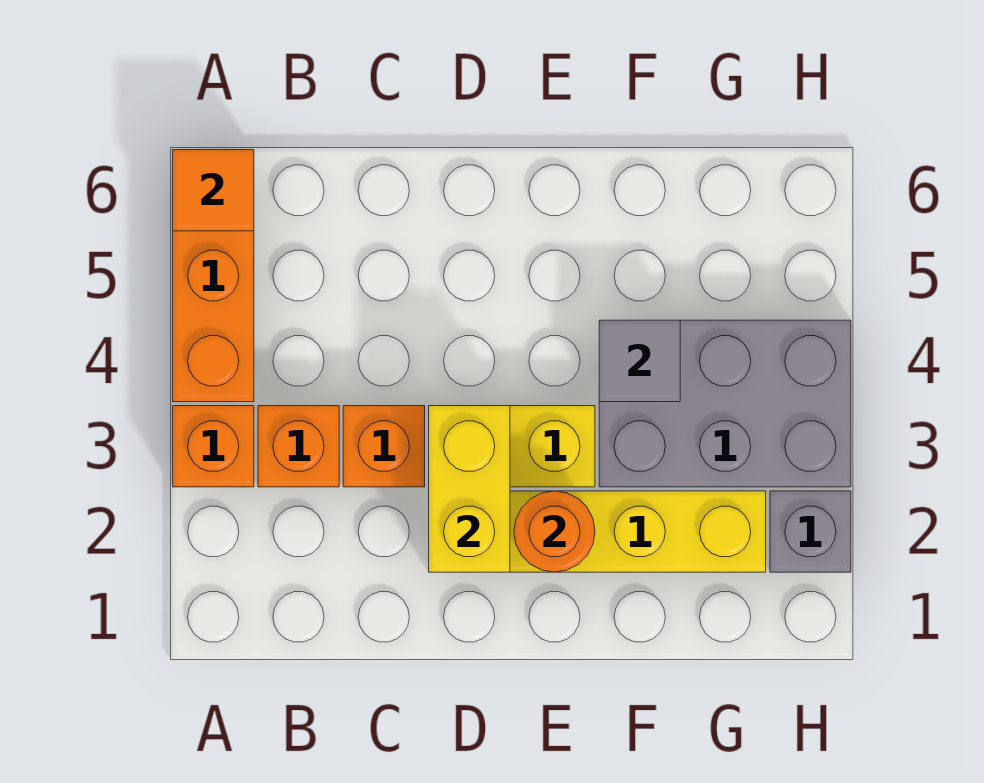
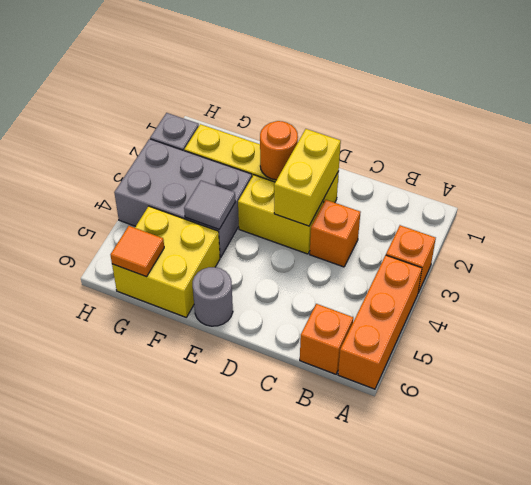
orange tile A6 level 2 -> orange tile G6 level 2
orange brick B3 level 1 -> orange brick B6 level 1
none -> grey round brick E6 level 1
none -> yellow brick F5:G6 level 1

